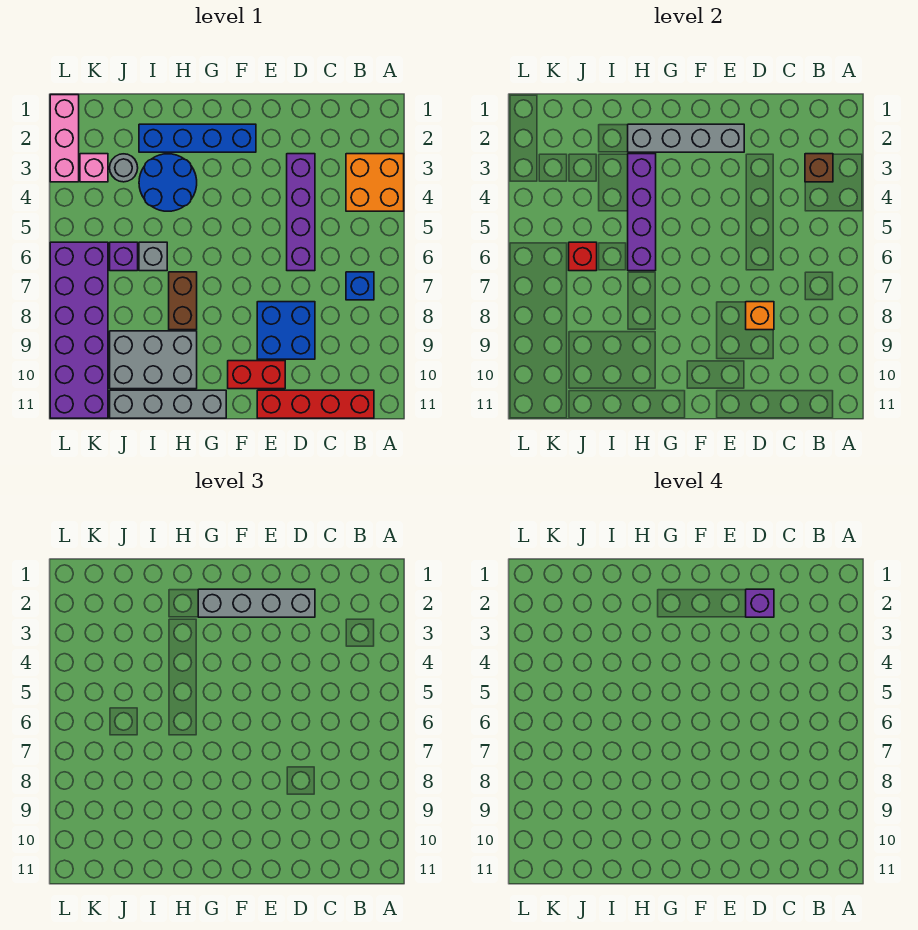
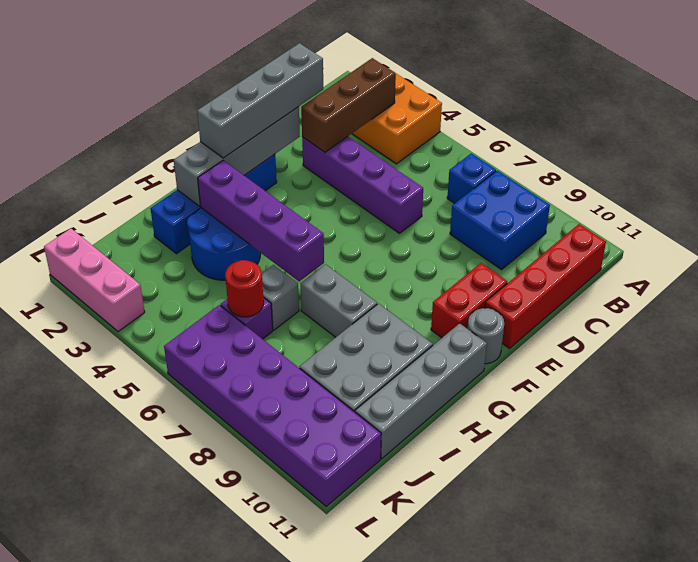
brown brick B3 level 2 -> brown brick B3:D3 level 2
purple brick D2 level 4 -> none
blue brick D8:E9 level 1 -> blue brick B8:C9 level 1
orange brick D8 level 2 -> none
brown brick H7:H8 level 1 -> grey brick H7:H8 level 1
grey round brick J3 level 1 -> grey round brick F11 level 1
red brick J6 level 2 -> red round brick J6 level 2
pink brick K3 level 1 -> none

